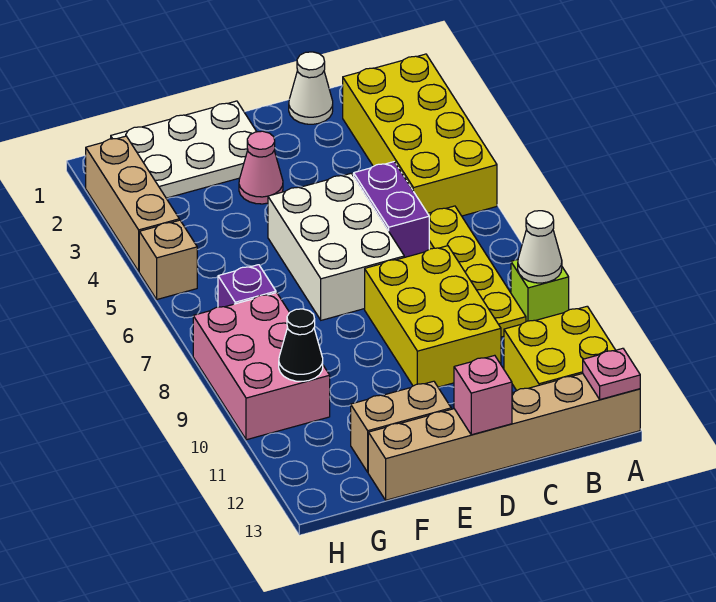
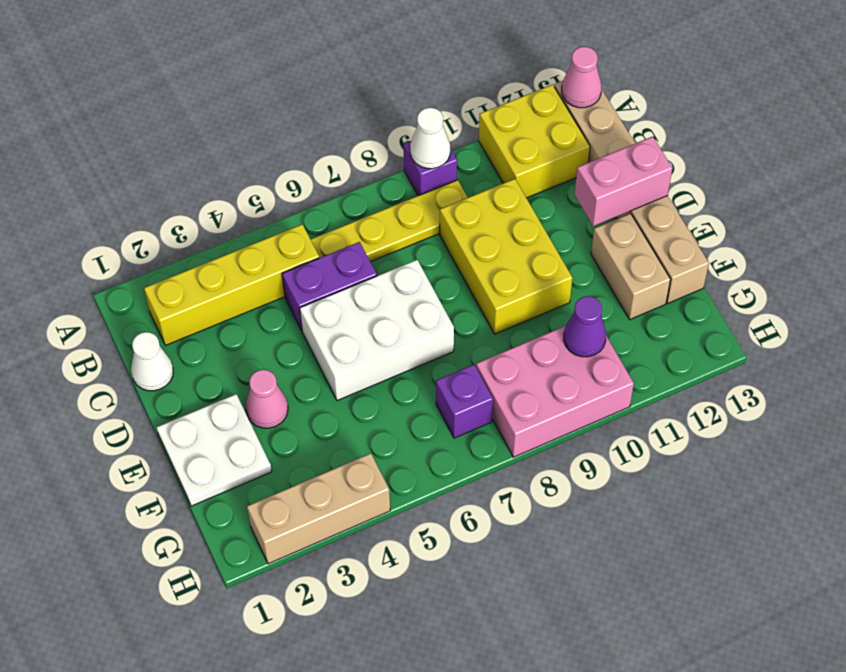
yellow brick A2:B5 level 1 -> yellow brick B2:B5 level 1
lime brick A9 level 1 -> purple brick A9 level 1
pink plate A13 level 2 -> pink cone A13 level 2
yellow brick C8:D10 level 1 -> yellow brick C9:E10 level 1
pink brick D13 level 2 -> pink brick D12:D13 level 2
white plate E1:G2 level 1 -> white plate E1:F2 level 1
black cone G10 level 2 -> purple cone G10 level 2
tan brick H5 level 1 -> none

